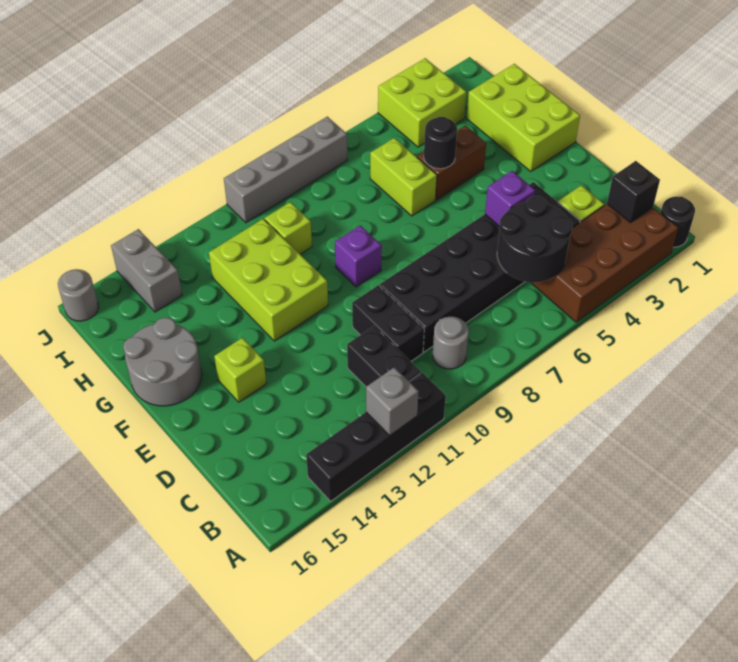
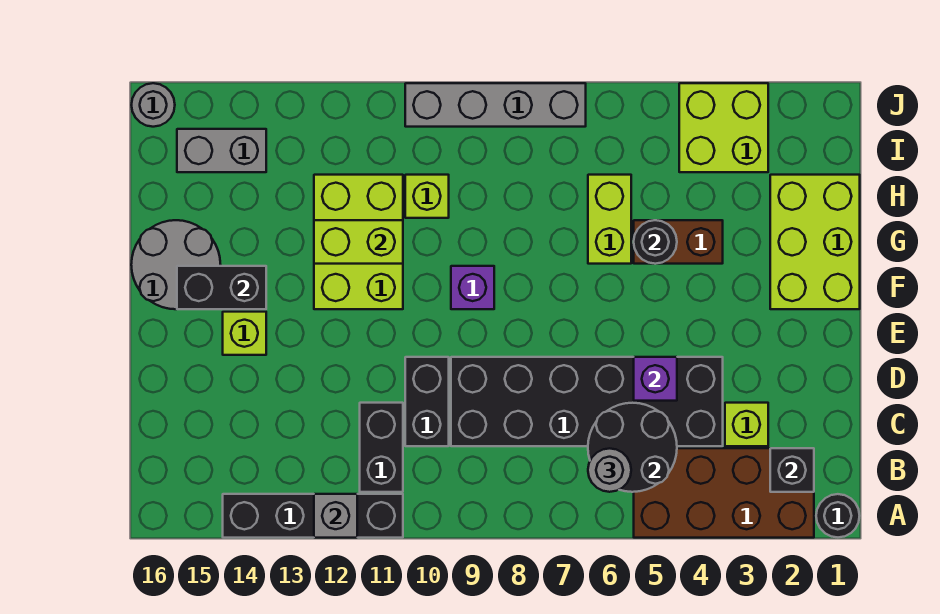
grey round brick B9 level 1 -> grey round brick B6 level 3
none -> black brick F14:F15 level 2
none -> lime brick G11:G12 level 2
grey brick I14:J14 level 1 -> grey brick I14:I15 level 1

